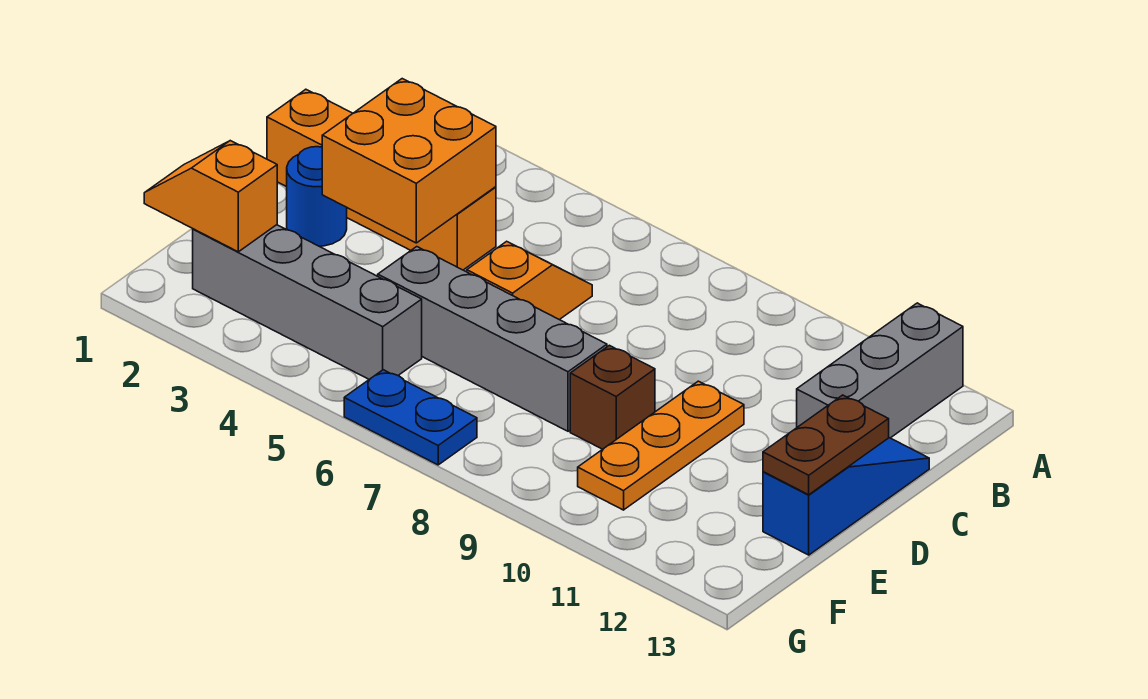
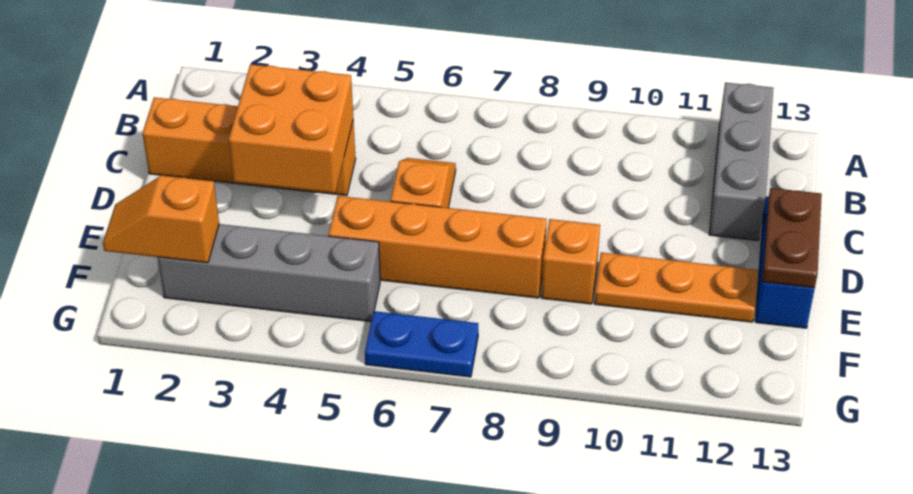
blue round brick D2 level 1 -> none
orange plate D10:F10 level 1 -> orange plate E10:E12 level 1
grey brick E5:E8 level 1 -> orange brick E5:E8 level 1
brown brick E9 level 1 -> orange brick E9 level 1

